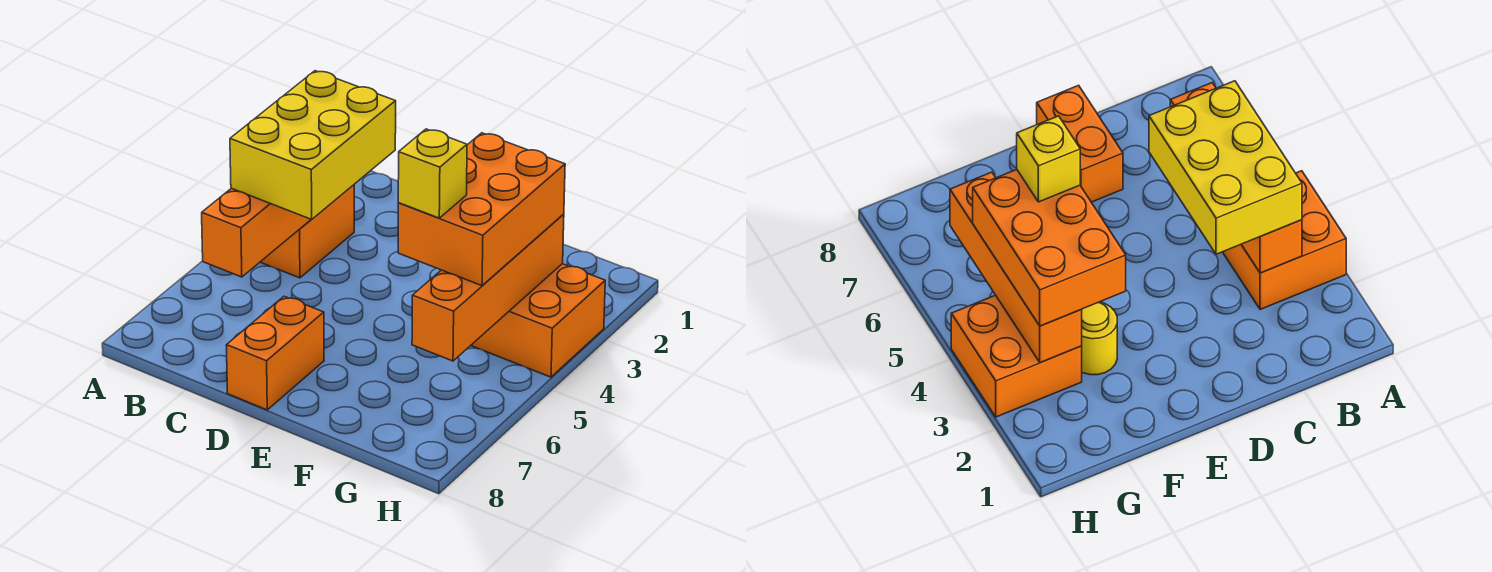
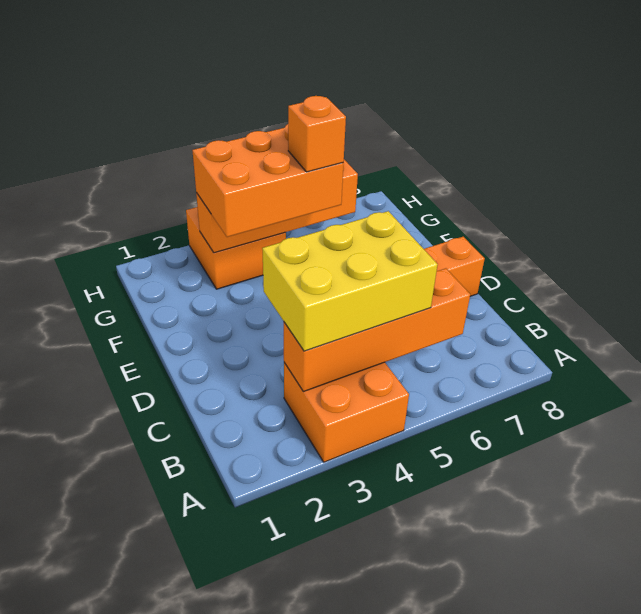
yellow round brick F3 level 1 -> none
yellow brick F5 level 4 -> orange brick F5 level 4

